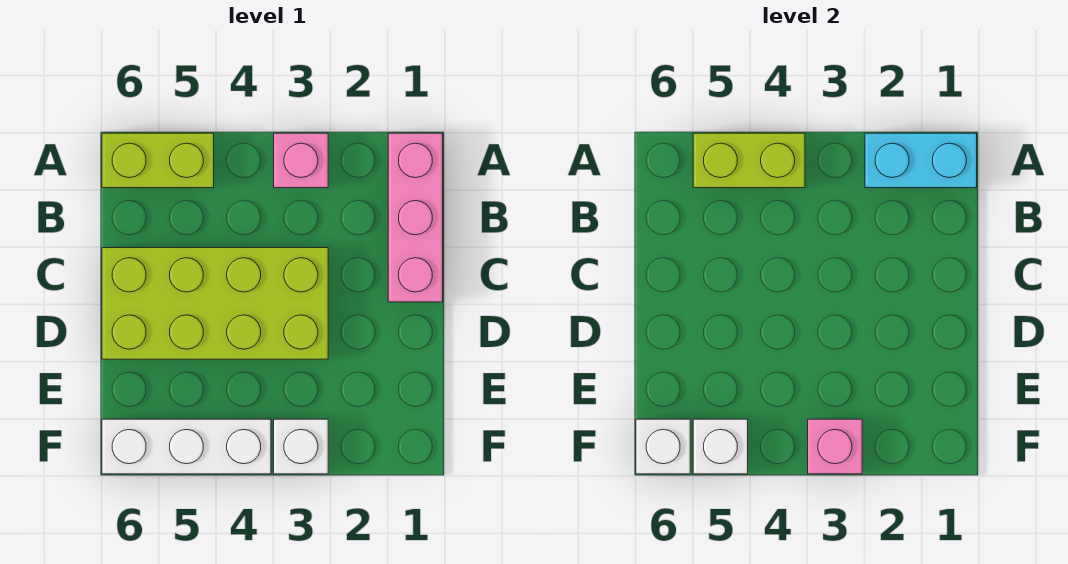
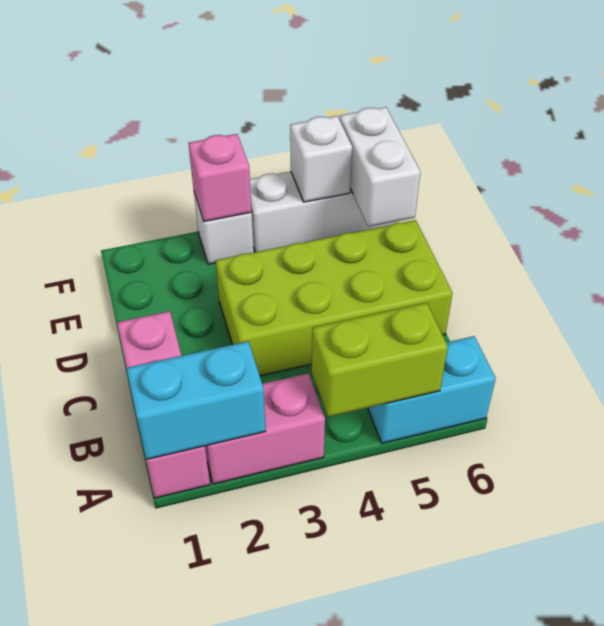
pink brick A3 level 1 -> pink brick A2:A3 level 1
lime brick A5:A6 level 1 -> cyan brick A5:A6 level 1
white brick F6 level 2 -> white brick E6:F6 level 2

